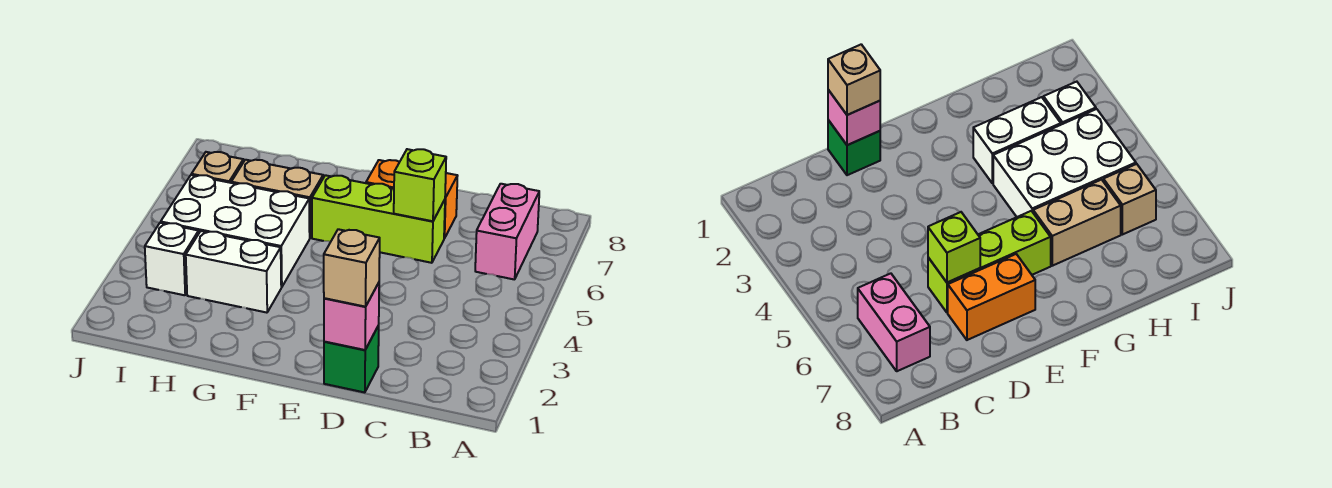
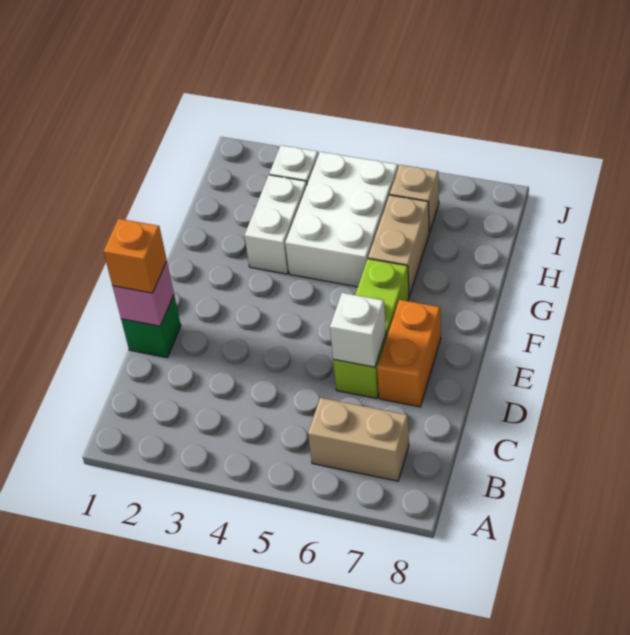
pink brick B6:B7 level 1 -> tan brick B6:B7 level 1
tan brick D1 level 3 -> orange brick D1 level 3
lime brick D6 level 2 -> white brick D6 level 2

